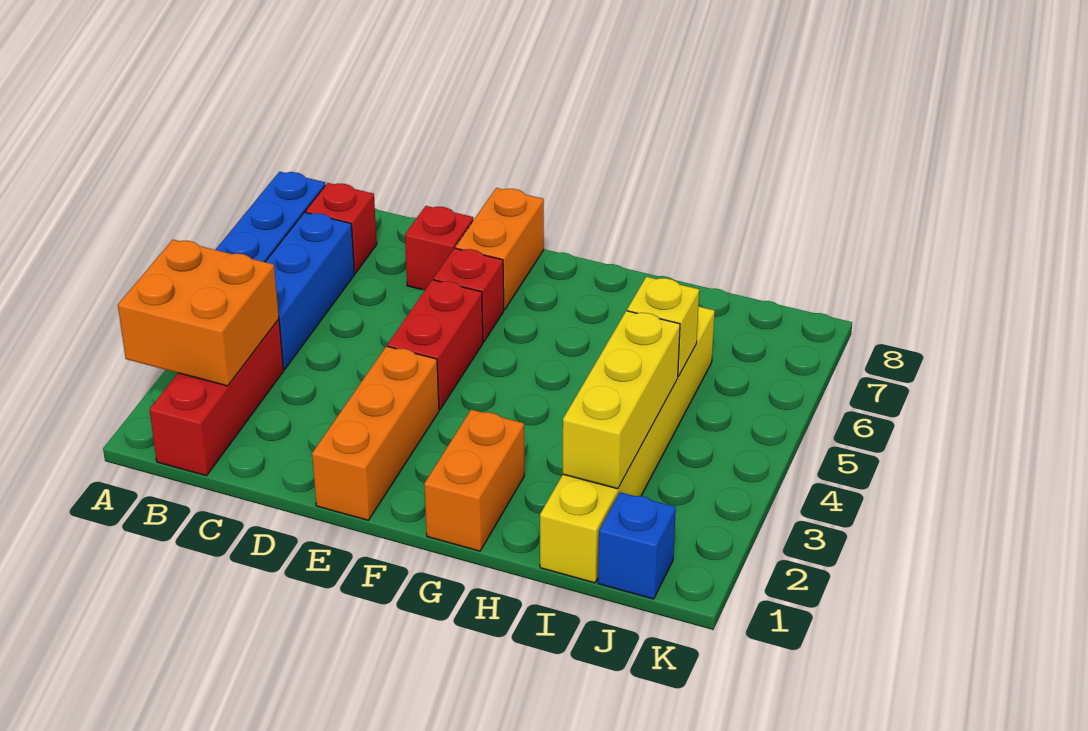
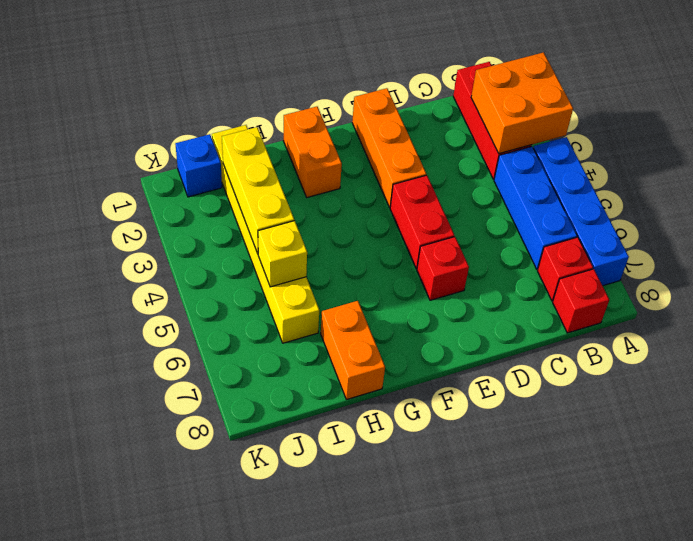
red brick D7 level 1 -> red brick B8 level 1
orange brick E7:E8 level 1 -> orange brick H7:H8 level 1

